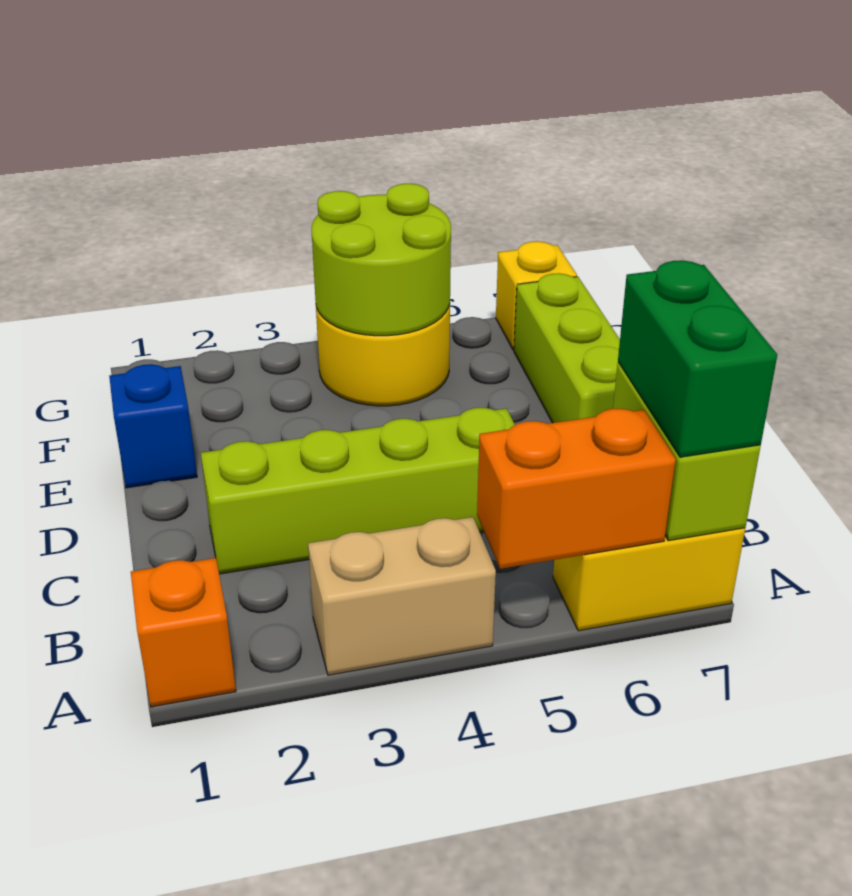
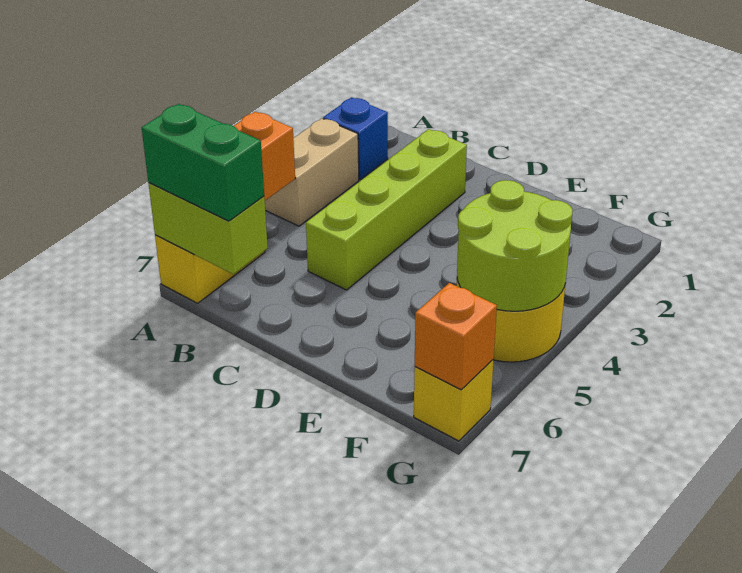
orange brick A1 level 1 -> orange brick G7 level 2
lime brick D7:F7 level 1 -> none
blue brick E1 level 1 -> blue brick A2 level 1

